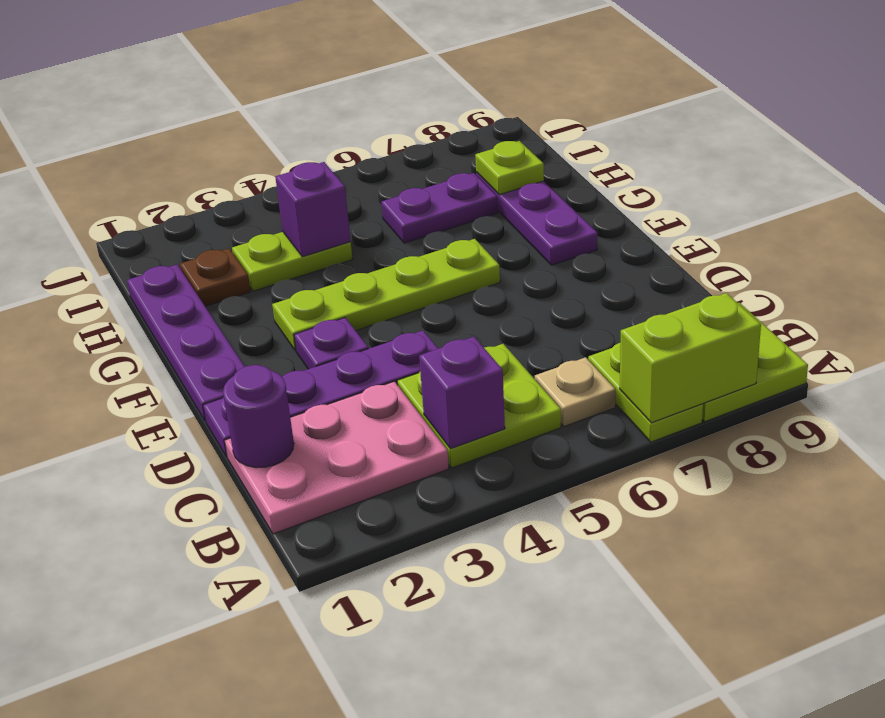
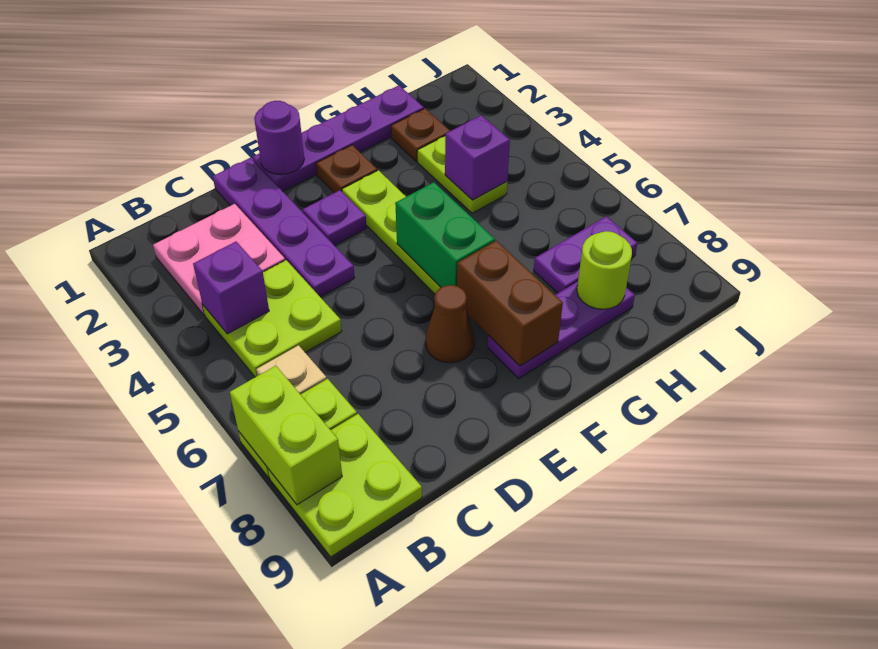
pink plate B1:C3 level 1 -> pink plate B2:C3 level 1
purple round brick C1 level 2 -> purple round brick E1 level 2
none -> brown cone E7 level 1
none -> brown plate F2 level 1
none -> green brick F5:F6 level 2
none -> brown brick F7:F8 level 2
purple plate H6:H7 level 1 -> purple plate H7:I7 level 1
lime plate H8 level 2 -> lime round brick H8 level 2

